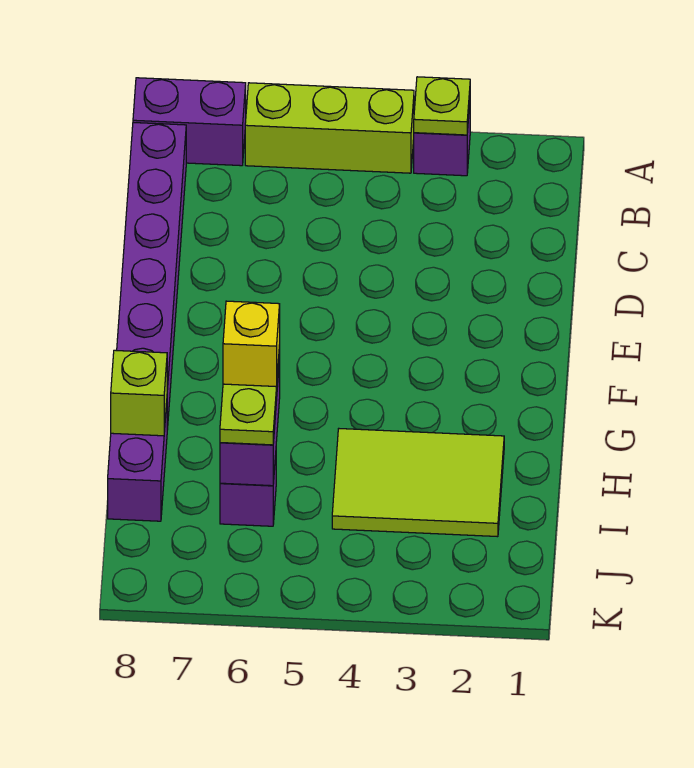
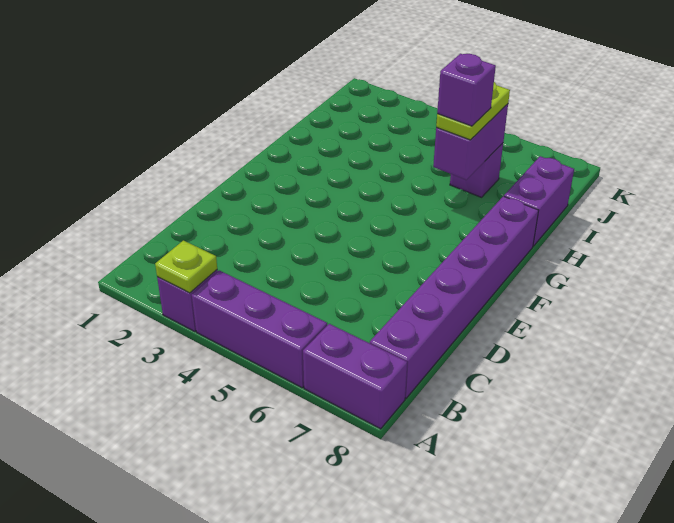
lime brick A4:A6 level 1 -> purple brick A4:A6 level 1
lime tile H2:I4 level 1 -> none
yellow brick H6 level 4 -> purple brick H6 level 4
lime brick H8 level 2 -> none

